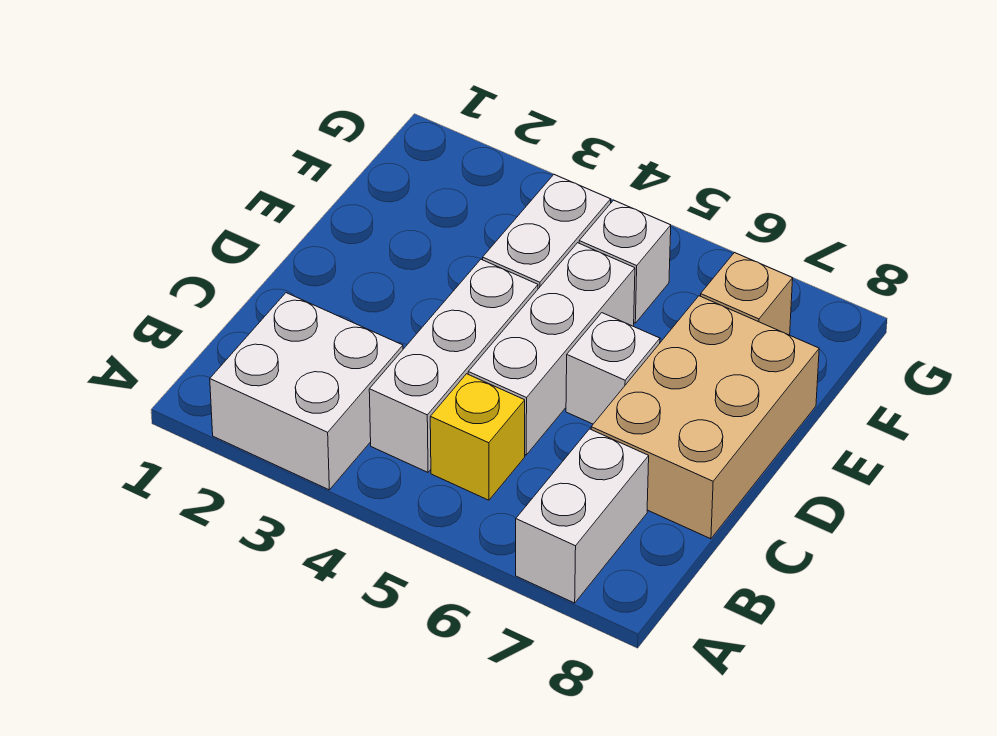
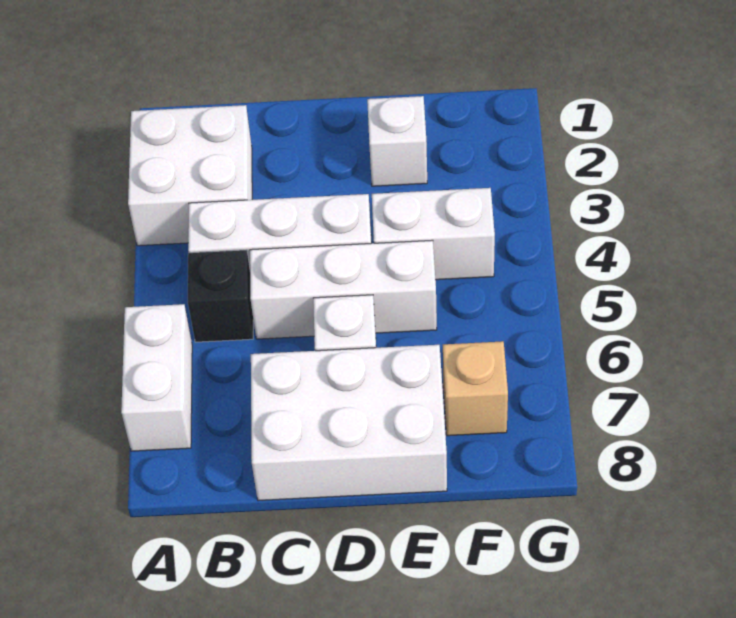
white brick A7:B7 level 1 -> white brick A6:A7 level 1
yellow brick B5 level 1 -> black brick B5 level 1
tan brick C7:E8 level 1 -> white brick C7:E8 level 1
white brick F5 level 1 -> white brick E2 level 1

